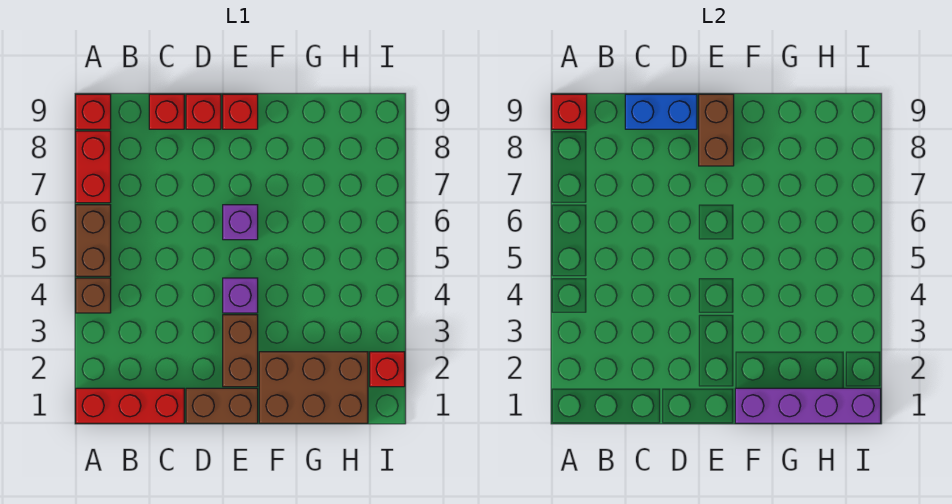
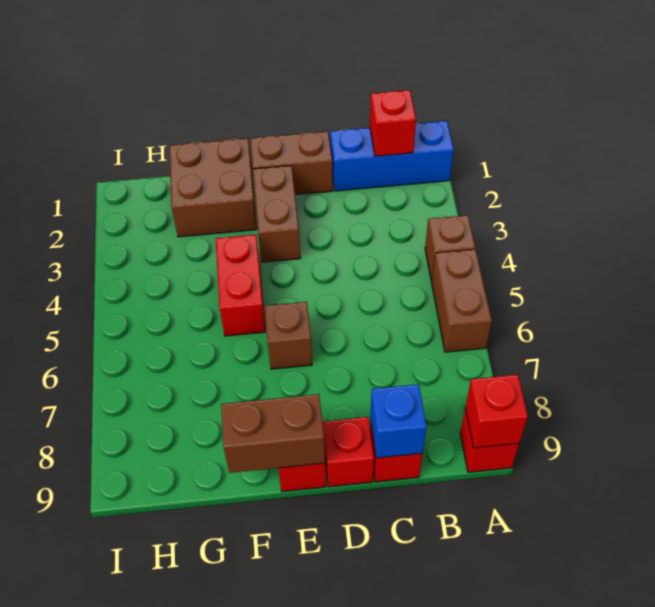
red brick A1:C1 level 1 -> blue brick A1:C1 level 1
red brick A7:A8 level 1 -> red brick F4:F5 level 1
blue brick C9:D9 level 2 -> blue brick C9 level 2
purple brick E4 level 1 -> none
purple brick E6 level 1 -> brown brick E6 level 1
brown brick E8:E9 level 2 -> brown brick E9:F9 level 2
brown brick F1:H2 level 1 -> brown brick F1:G2 level 1
purple brick F1:I1 level 2 -> none
red brick I2 level 1 -> red brick B1 level 2

